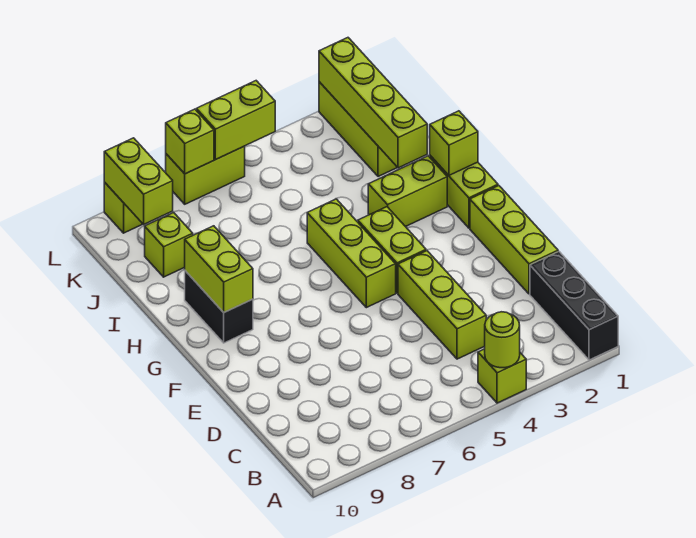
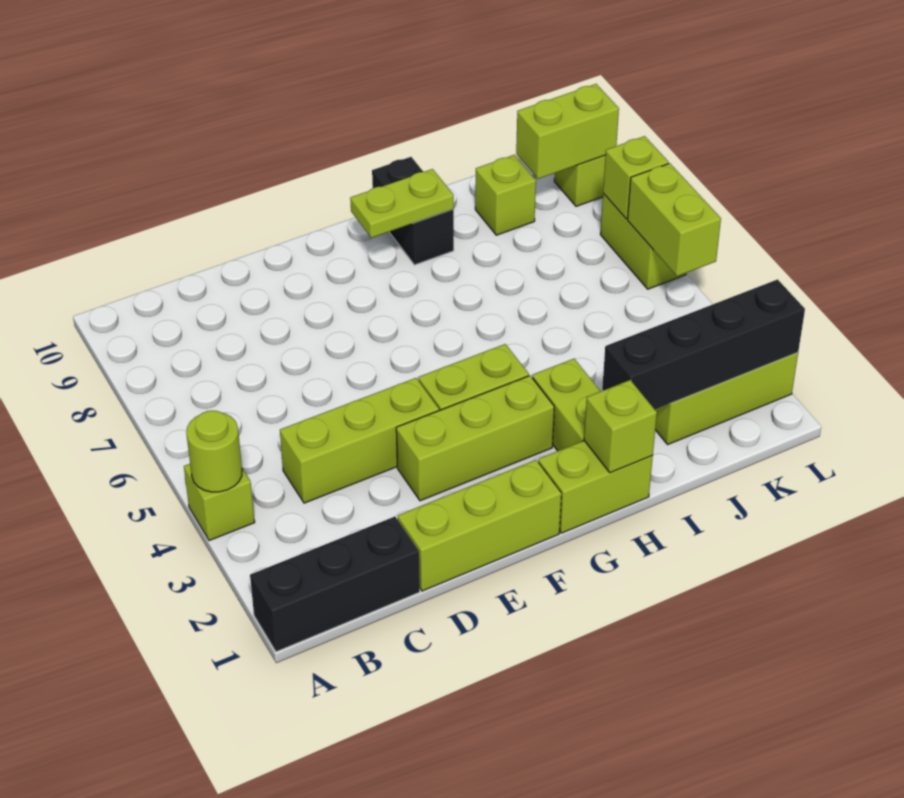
lime brick F5:H5 level 1 -> lime brick E3:G3 level 1
black brick G9:H9 level 1 -> black brick H9:H10 level 1
lime brick G9:H9 level 2 -> lime plate G9:H9 level 2
lime brick I2:L2 level 2 -> black brick I2:L2 level 2

